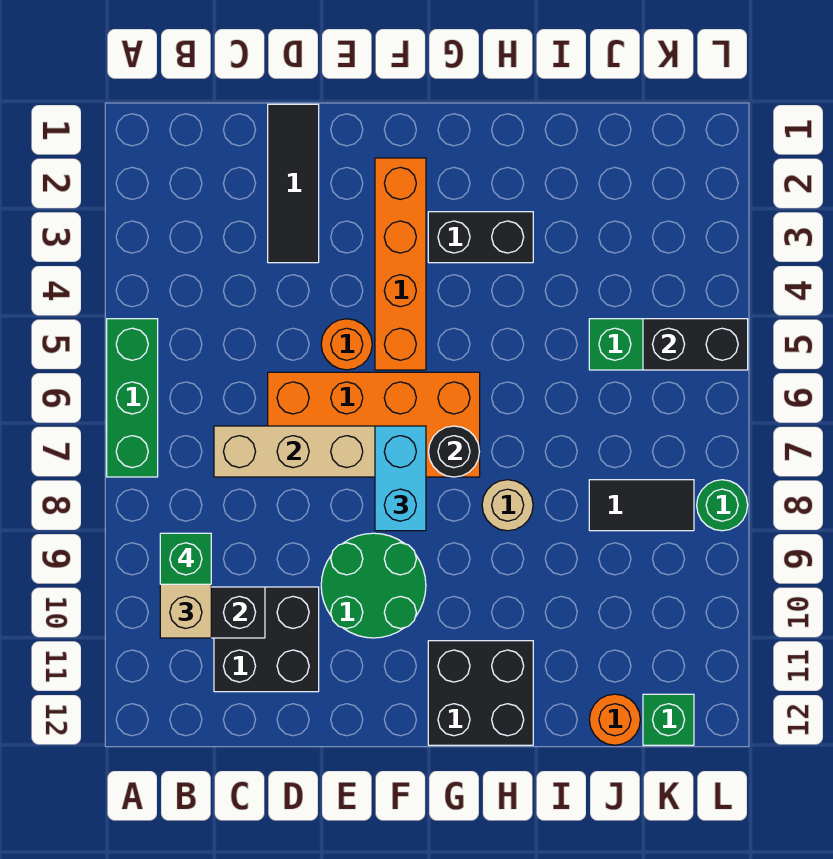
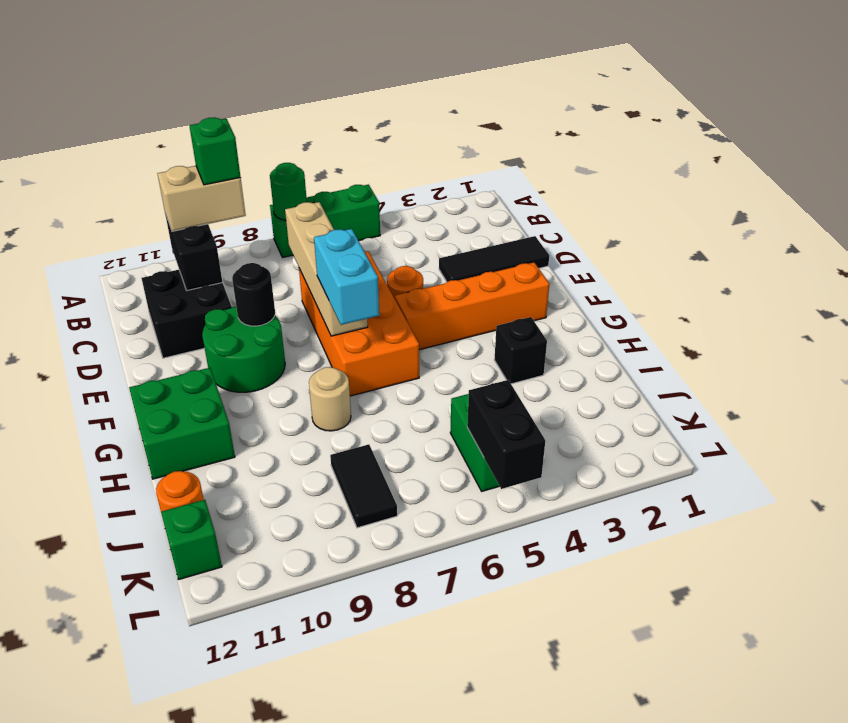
cyan brick F7:F8 level 3 -> cyan brick F7:G7 level 3
black brick G3:H3 level 1 -> black brick H3 level 1
black round brick G7 level 2 -> black round brick E9 level 2
black brick G11:H12 level 1 -> green brick G11:H12 level 1
green round brick L8 level 1 -> green round brick A7 level 2

